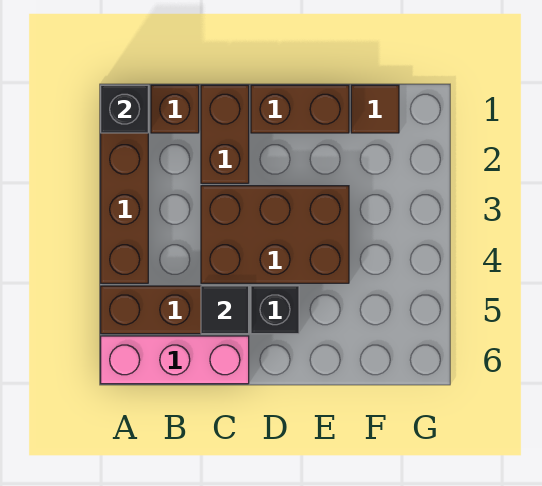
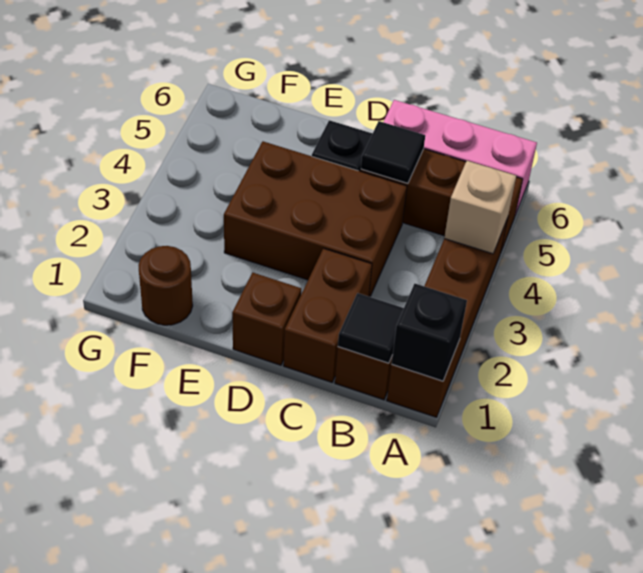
none -> tan brick A4 level 2
none -> black tile B1 level 2
brown brick D1:E1 level 1 -> brown brick D1 level 1
brown tile F1 level 1 -> brown round brick F1 level 1

